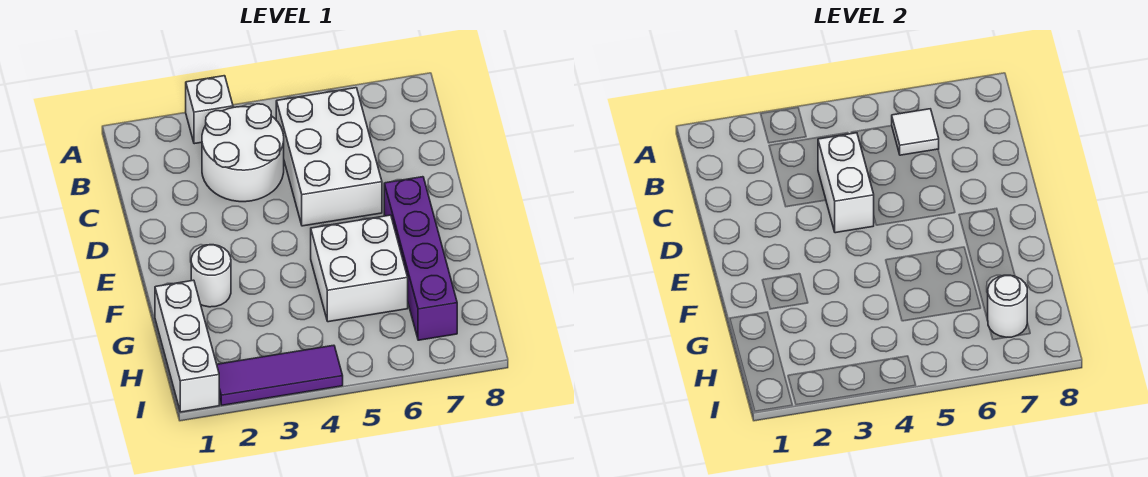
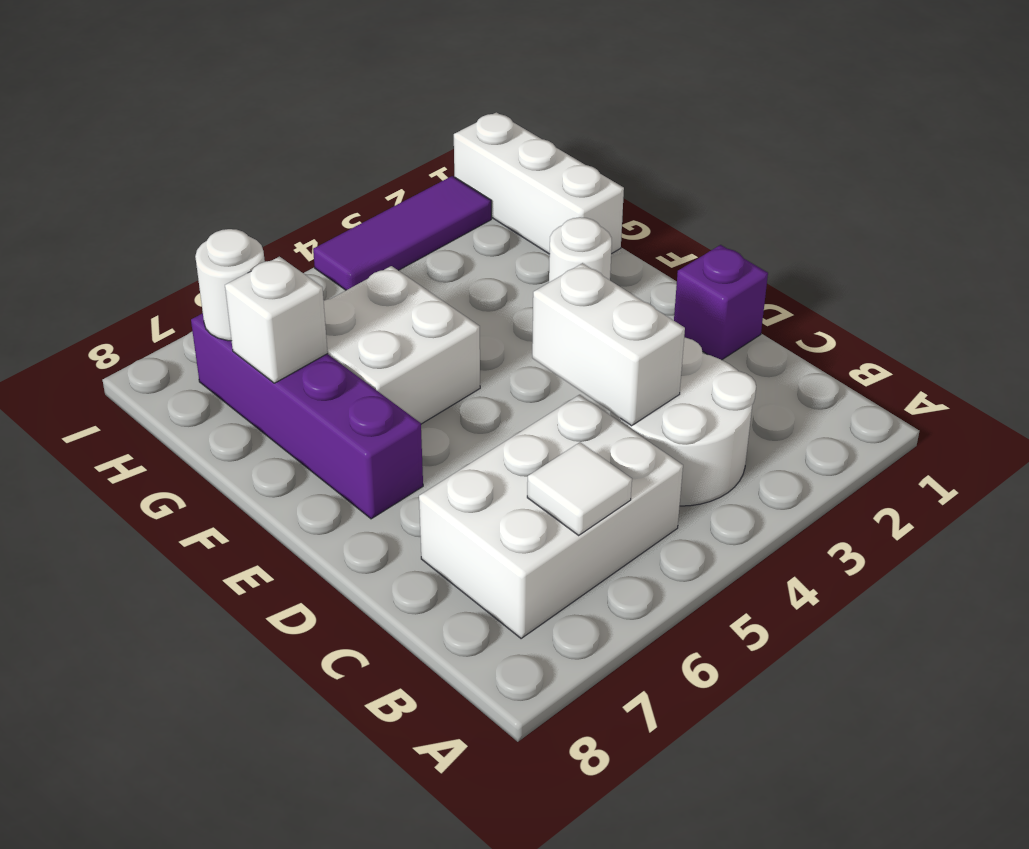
white brick A3 level 1 -> white brick G7 level 2
white brick B5:D6 level 1 -> white brick B5:C7 level 1
none -> purple brick D1 level 1

